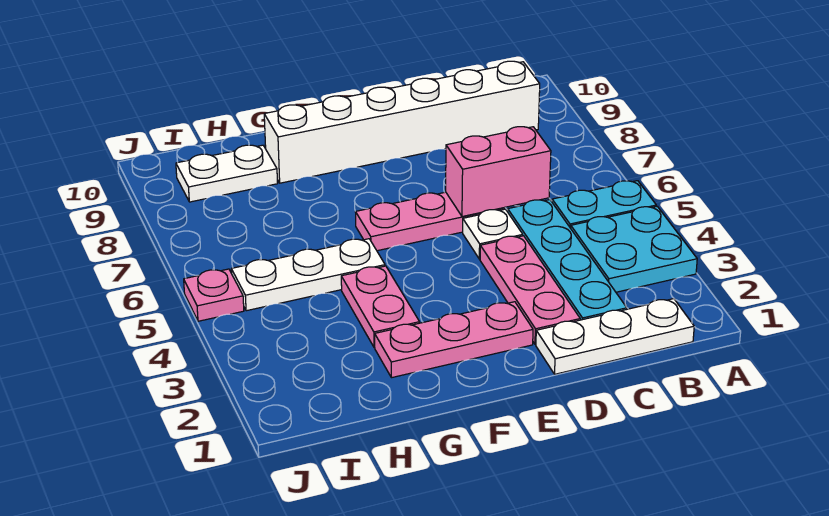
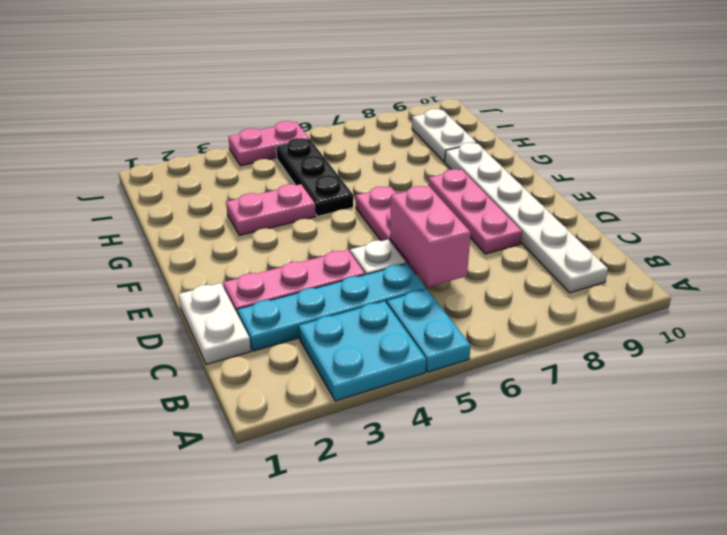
white plate B1:D1 level 1 -> white plate C1:D1 level 1
white brick B9:G9 level 1 -> white plate B9:G9 level 1
pink plate E2:G2 level 1 -> pink plate D8:F8 level 1
white plate G5:I5 level 1 -> black plate G5:I5 level 1
pink plate J5 level 1 -> pink plate J4:J5 level 1

